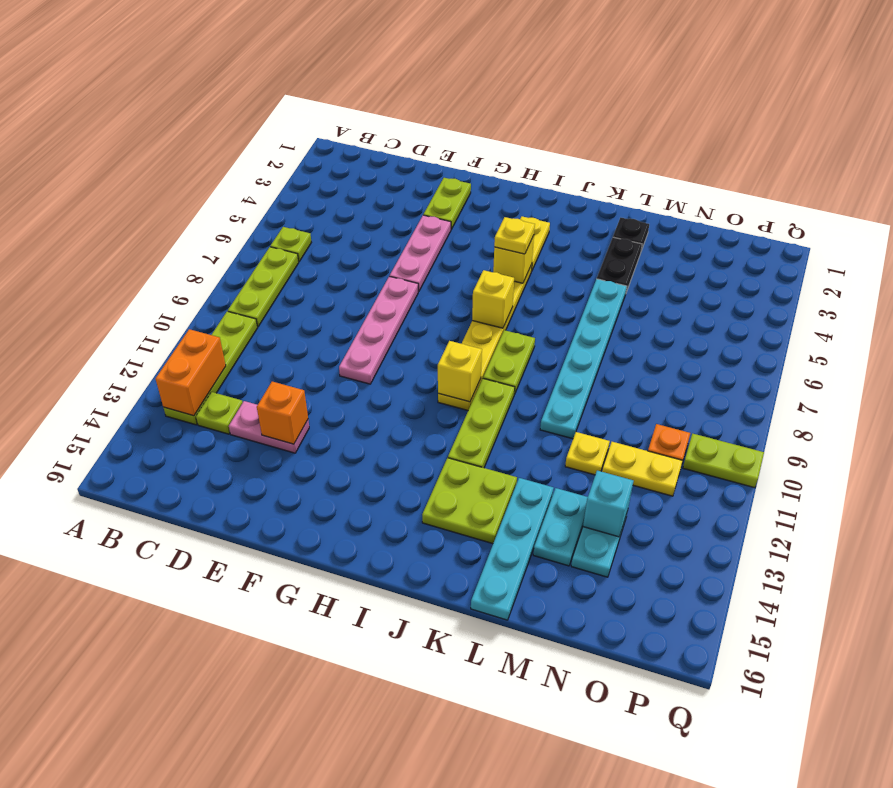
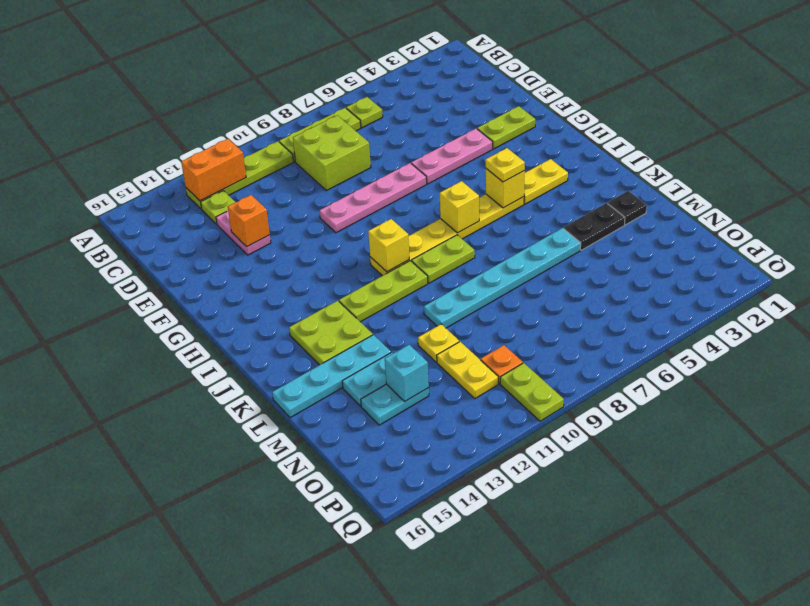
none -> lime brick C8:D9 level 1

